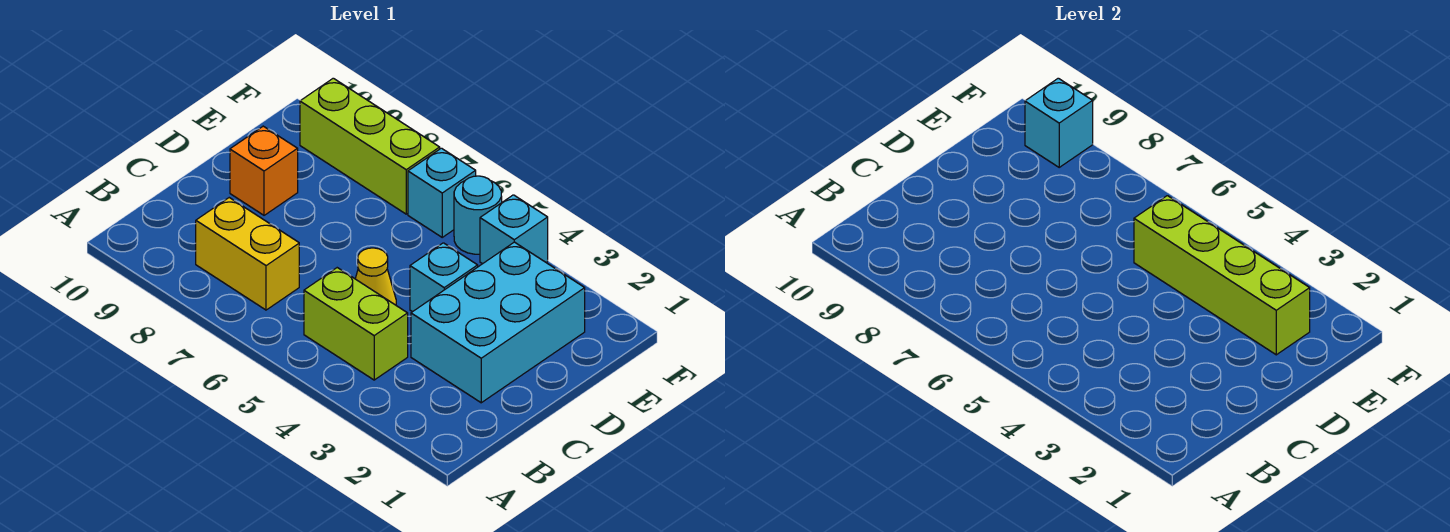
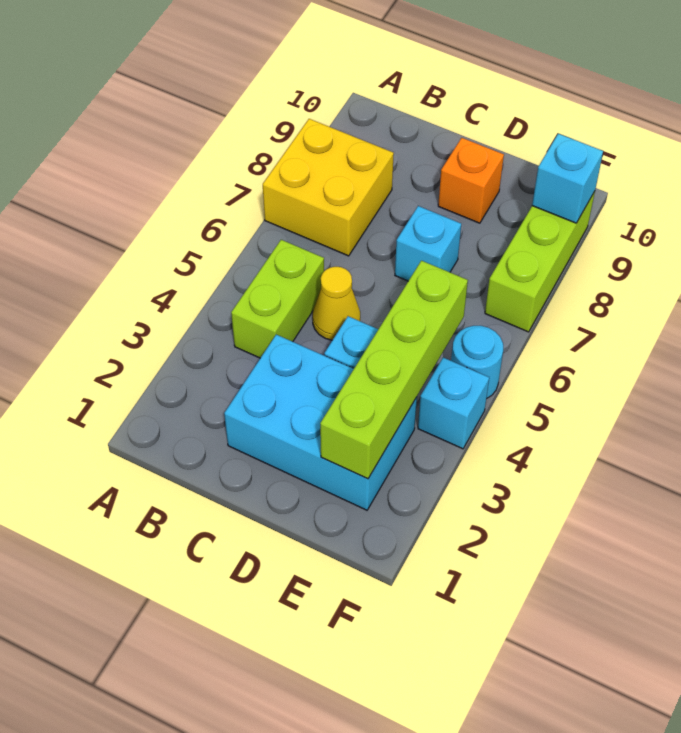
yellow brick B7:B8 level 1 -> yellow brick A7:B8 level 1
cyan brick F6 level 1 -> cyan brick D7 level 1

